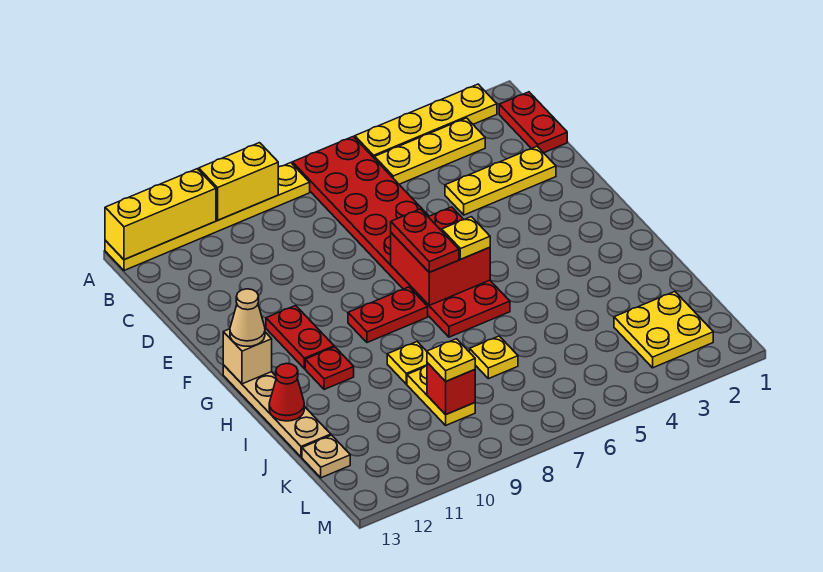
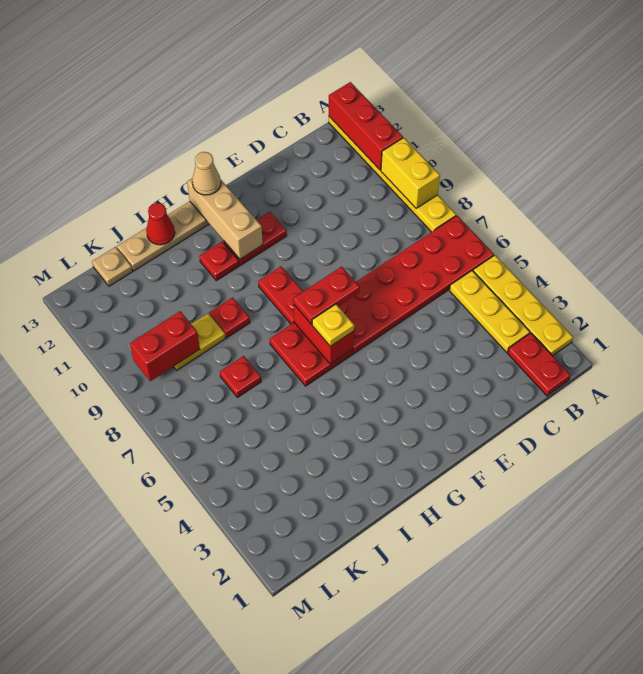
yellow brick A11:A13 level 2 -> red brick A11:A13 level 2
red plate B1:C1 level 1 -> red plate B1:B2 level 1
yellow plate D2:D4 level 1 -> none
red brick F6:G7 level 2 -> red brick G6:G7 level 2
tan brick G13 level 2 -> tan brick G11:G13 level 2
yellow plate I9 level 1 -> red plate I9 level 1
yellow plate J7 level 1 -> red plate J7 level 1
yellow plate K2:L3 level 1 -> none
red brick K9 level 2 -> red brick K9:L9 level 2
yellow plate K9 level 3 -> none

